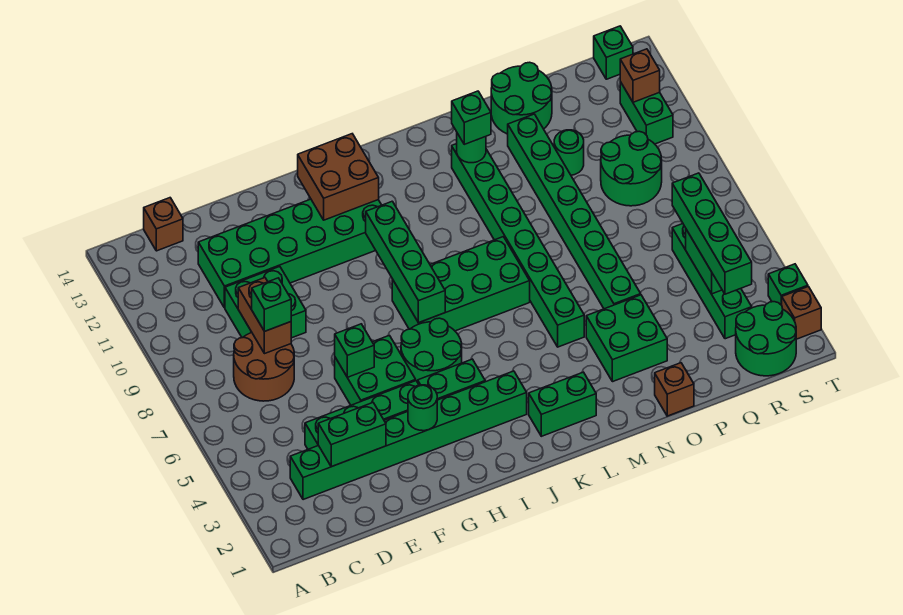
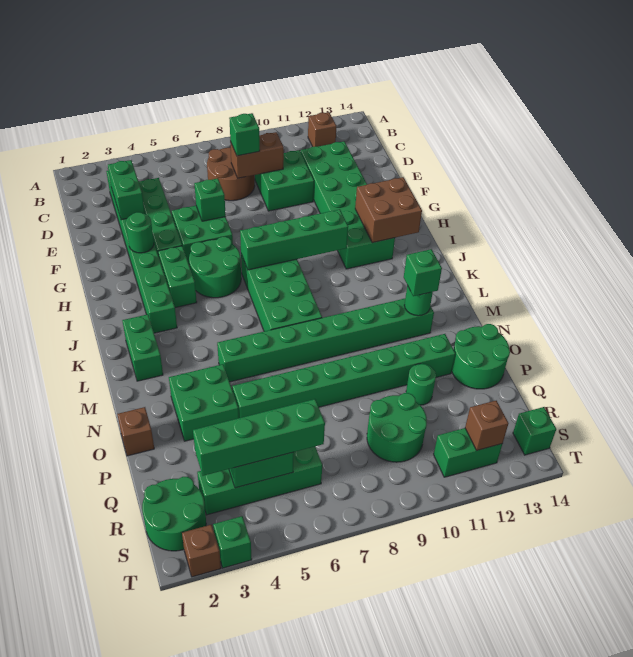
brown brick C14 level 1 -> brown brick B12 level 1

